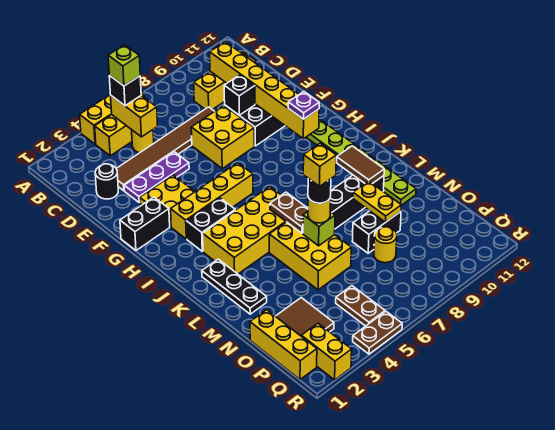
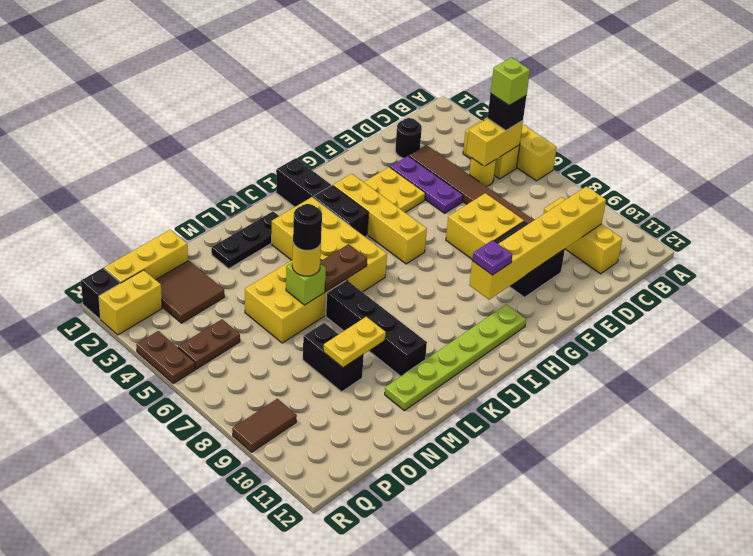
black brick E9 level 2 -> black brick R1 level 1
black brick G1:G2 level 1 -> black brick I1:I2 level 1
brown tile K10:L10 level 2 -> brown tile Q9:R9 level 1
yellow brick M6 level 5 -> none
yellow round brick O8 level 1 -> none

